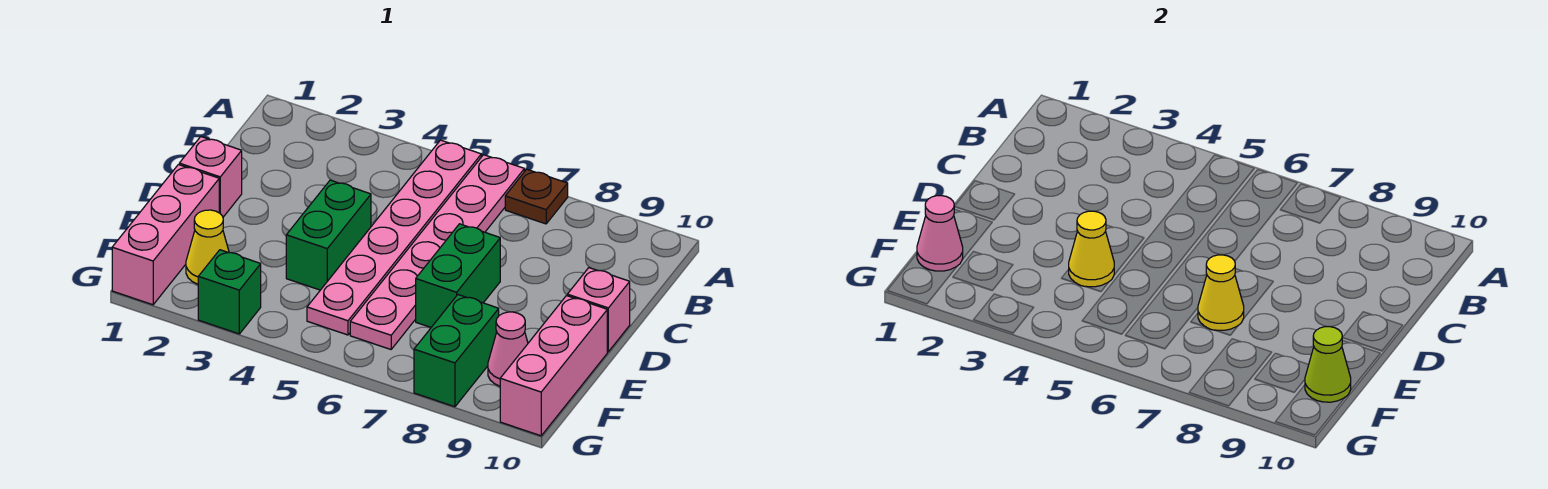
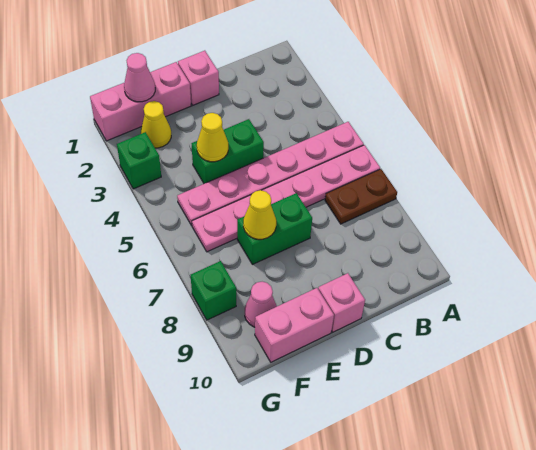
brown plate A7 level 1 -> brown plate A7:B7 level 1
pink brick E10:G10 level 1 -> pink brick E10:F10 level 1
green brick F8:G8 level 1 -> green brick G8 level 1
lime cone F10 level 2 -> none

